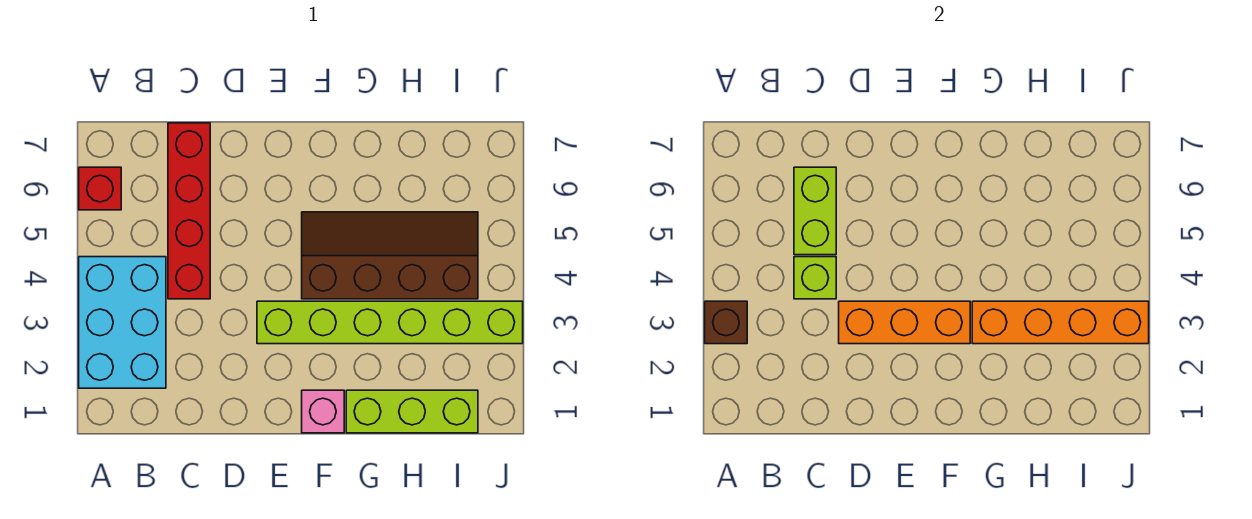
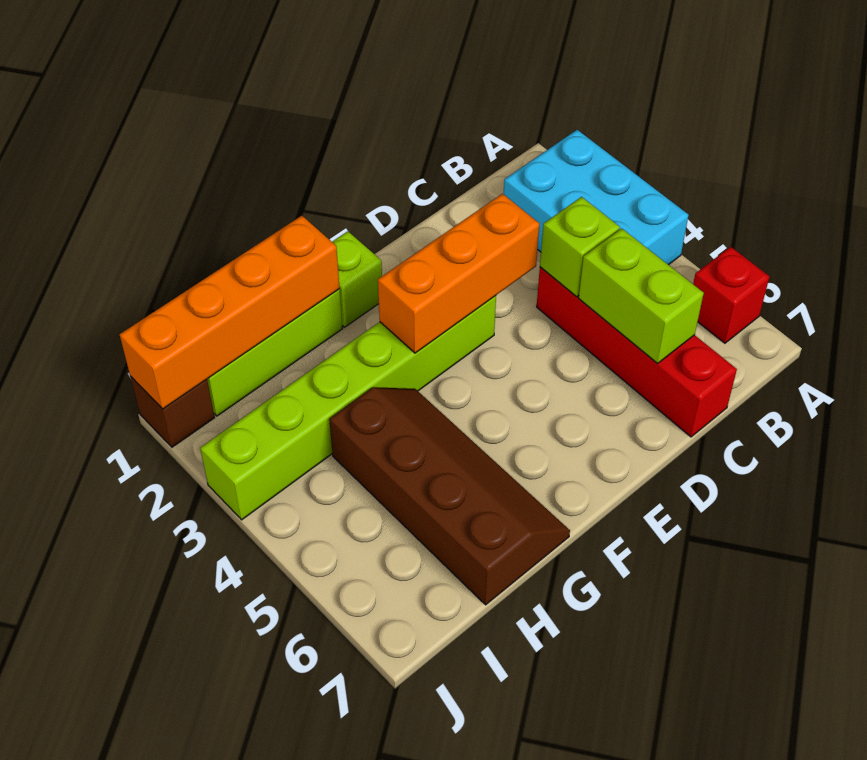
brown brick A3 level 2 -> brown brick J1 level 1
pink brick F1 level 1 -> lime brick F1 level 1
brown slope F4:I5 level 1 top 4 -> brown slope G4:H7 level 1 top H
orange brick G3:J3 level 2 -> orange brick G1:J1 level 2

